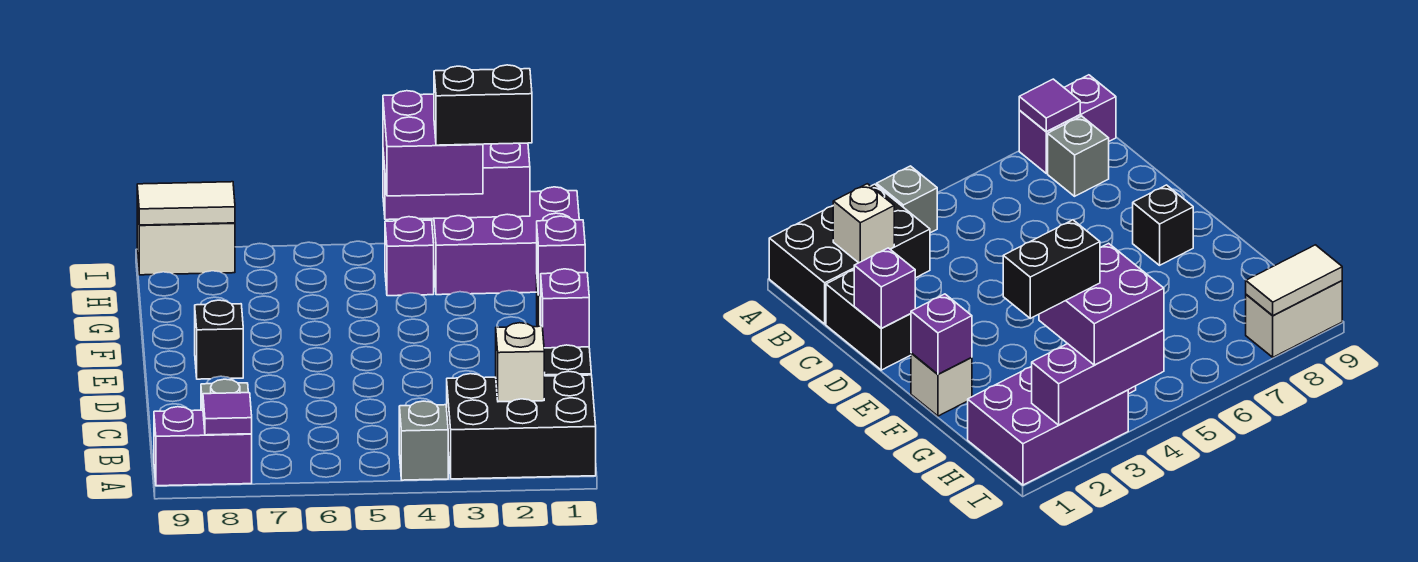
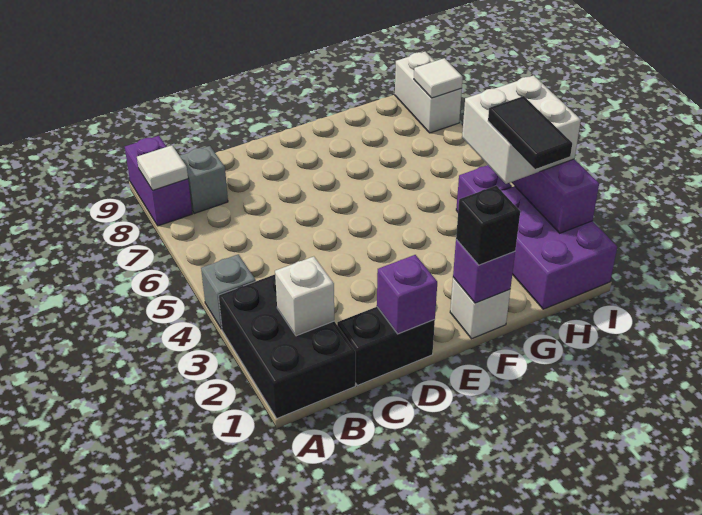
purple tile A8 level 2 -> white tile A8 level 2
black brick E8 level 1 -> black brick F1 level 3
black brick H2:H3 level 4 -> black tile H2:H3 level 4
purple brick H3:I4 level 3 -> white brick H3:I4 level 3
white tile I8:I9 level 2 -> white tile I8 level 2

